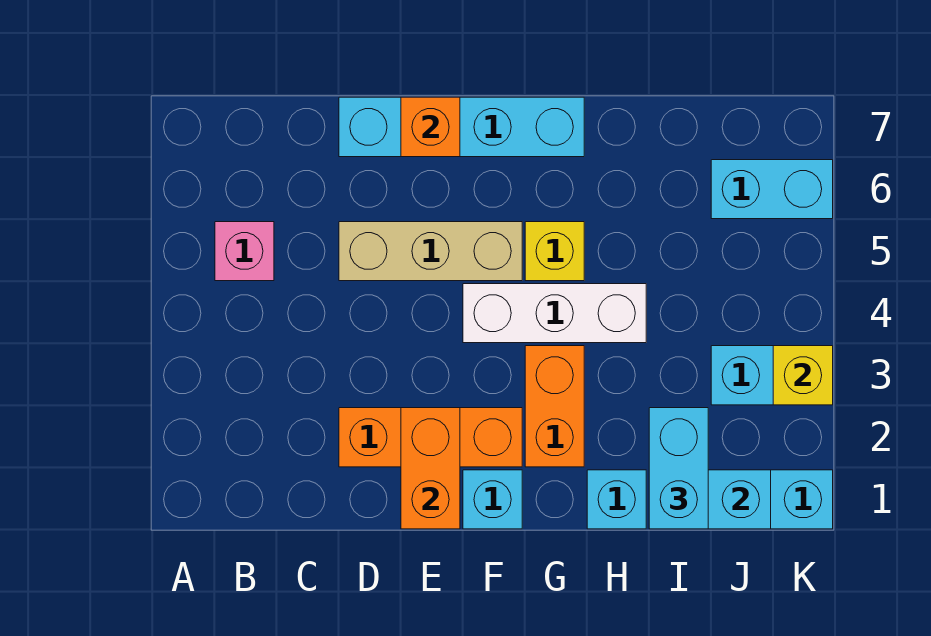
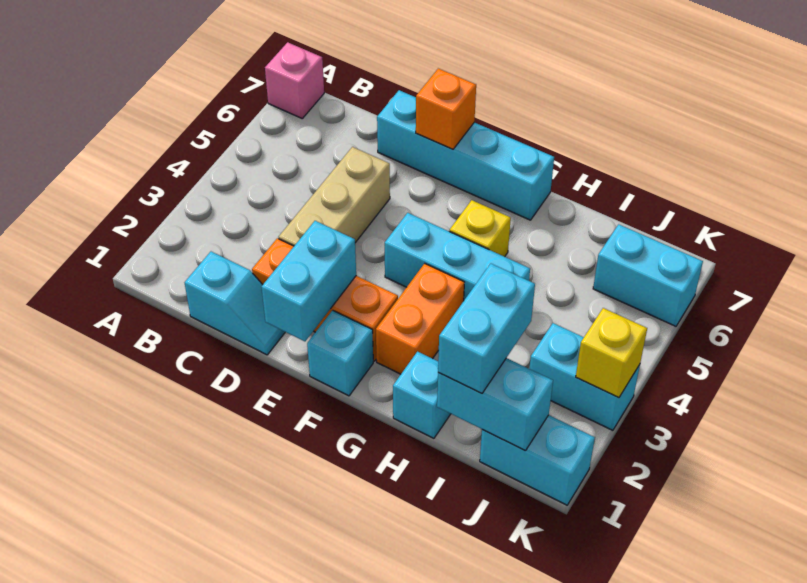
pink brick B5 level 1 -> pink brick A7 level 1
none -> cyan slope C1:D1 level 1 top C
tan brick D5:F5 level 1 -> tan brick D3:D5 level 1
orange brick E1:E2 level 2 -> cyan brick E1:E2 level 2
white brick F4:H4 level 1 -> cyan brick F4:H4 level 1

